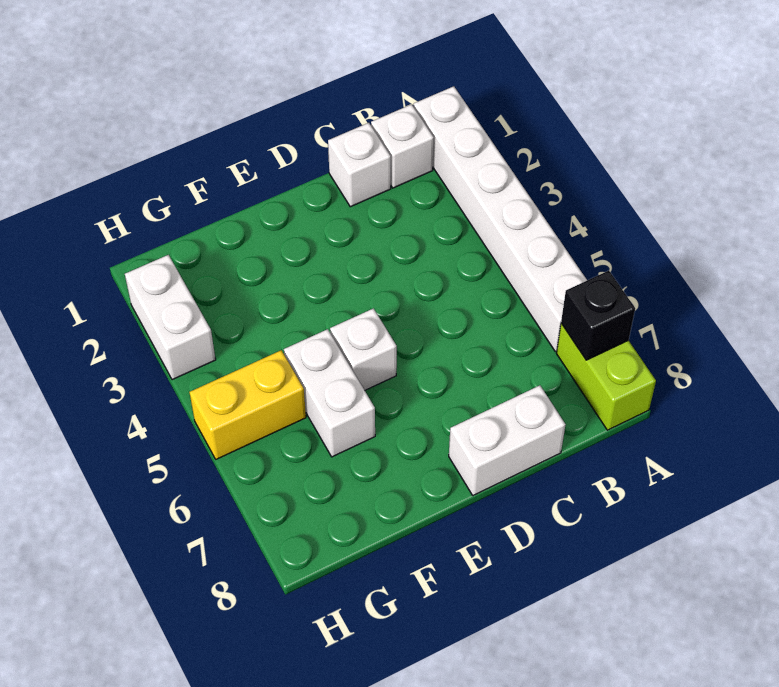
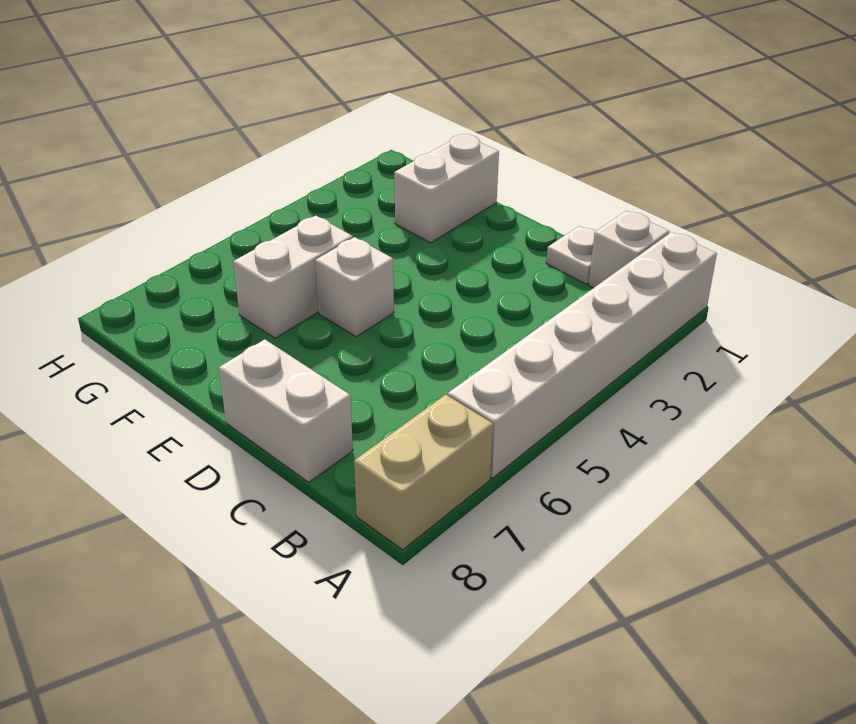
lime brick A7:A8 level 1 -> tan brick A7:A8 level 1
black brick A7 level 2 -> none
white brick C1 level 1 -> white plate C1 level 1
yellow brick G5:H5 level 1 -> none
white brick H2:H3 level 1 -> white brick F1:F2 level 1

